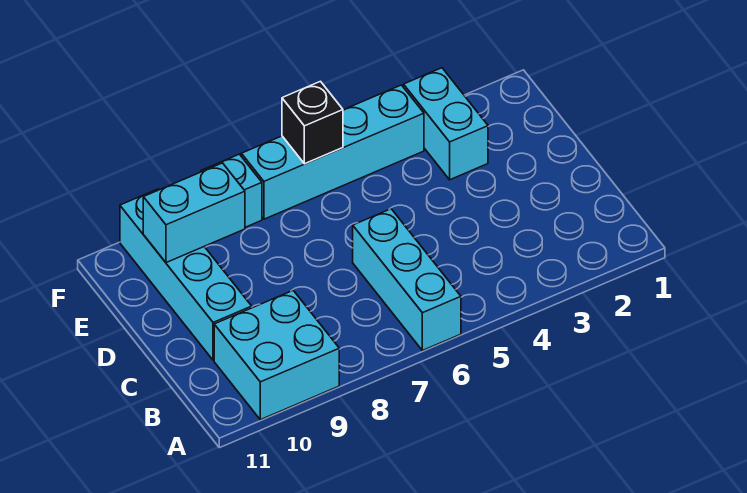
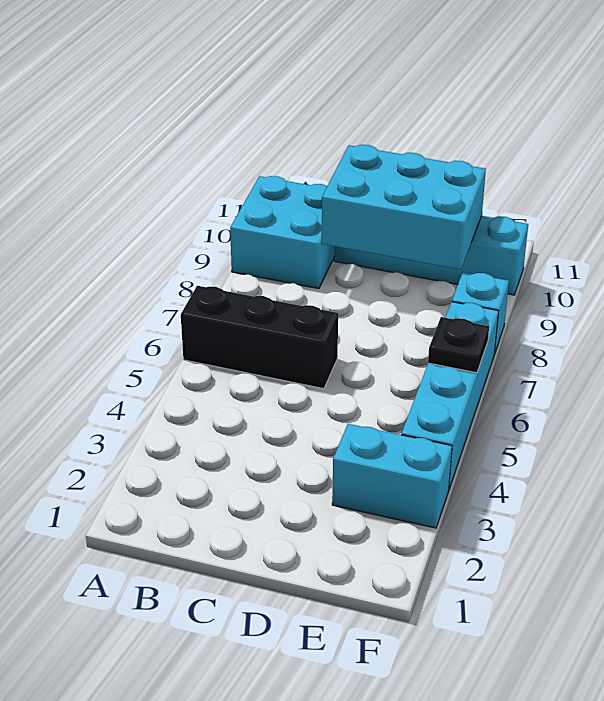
cyan brick A6:C6 level 1 -> black brick A6:C6 level 1
cyan brick E9:E10 level 2 -> cyan brick C9:E10 level 2
black brick F6 level 2 -> black plate F6 level 2

